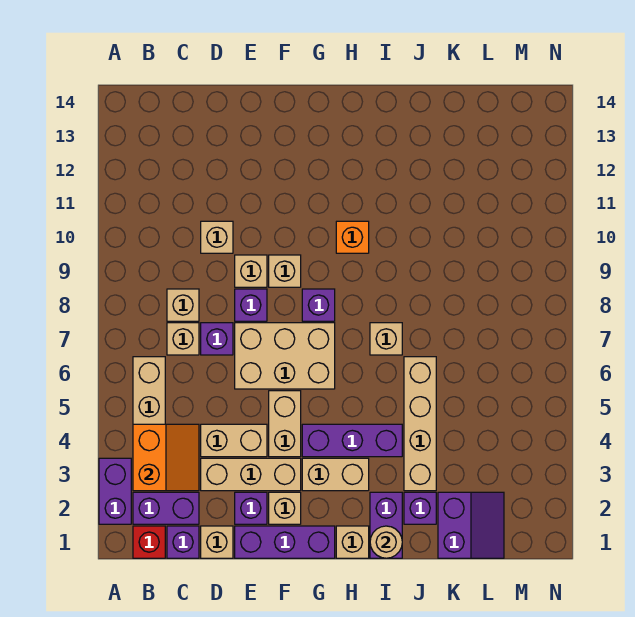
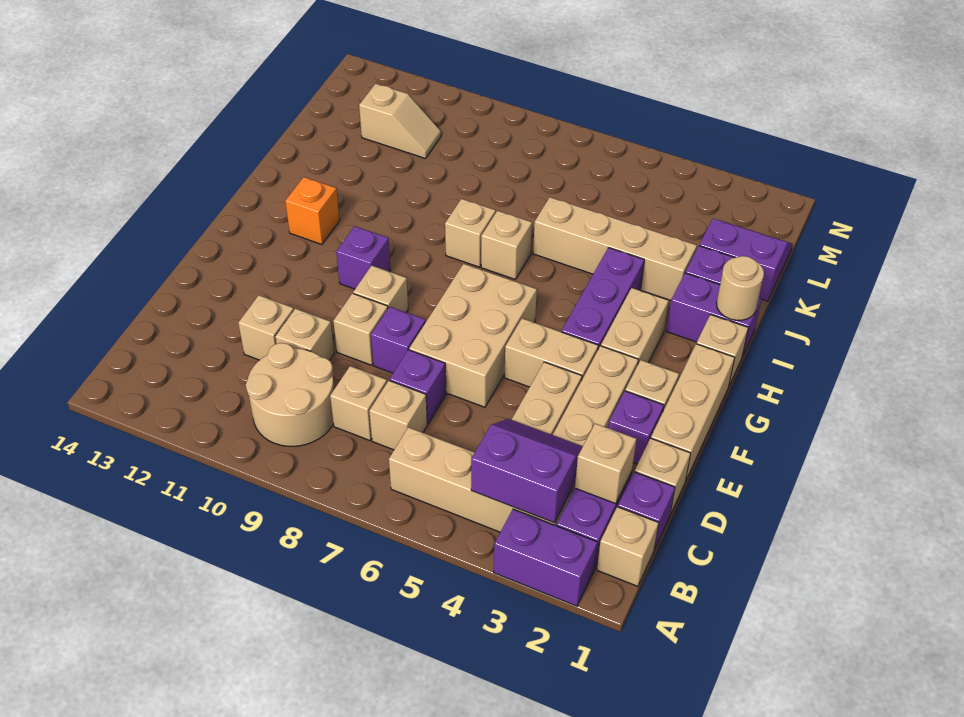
red brick B1 level 1 -> tan brick B1 level 1
orange slope B3:C4 level 2 top B -> purple slope B3:C4 level 2 top B
none -> tan round brick B9:C10 level 1
none -> tan brick C2 level 2
none -> tan brick D11 level 1
purple brick E1:G1 level 1 -> tan brick E1:G1 level 1
purple brick G8 level 1 -> purple brick G10 level 1
orange brick H10 level 1 -> orange brick H12 level 1
none -> tan brick I8 level 1
none -> tan slope L11:L12 level 1 top 12

